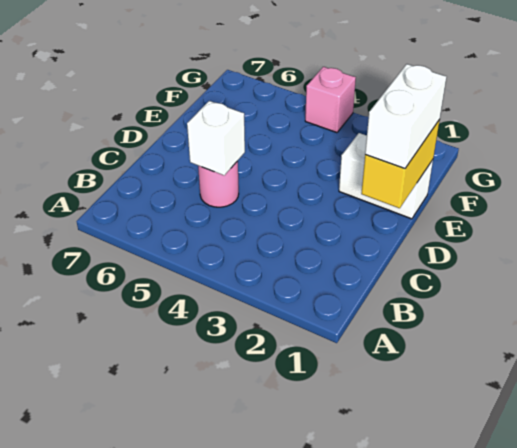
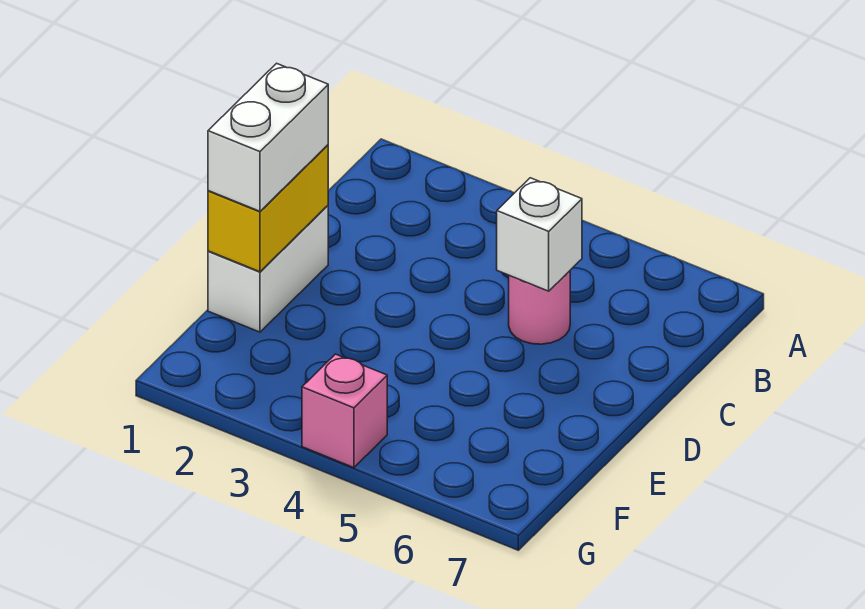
white brick E1:E2 level 1 -> white brick D1:E1 level 1

